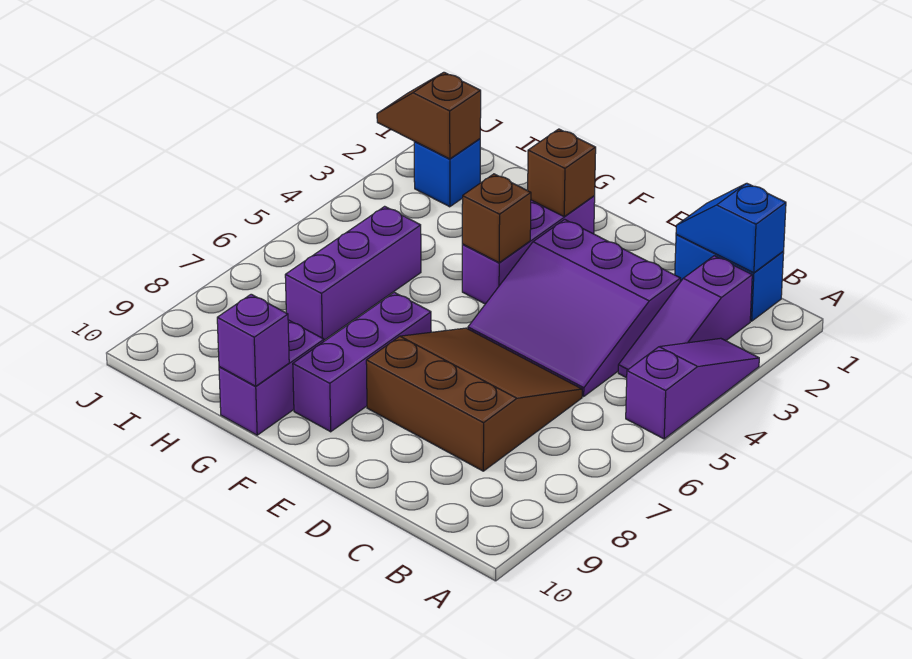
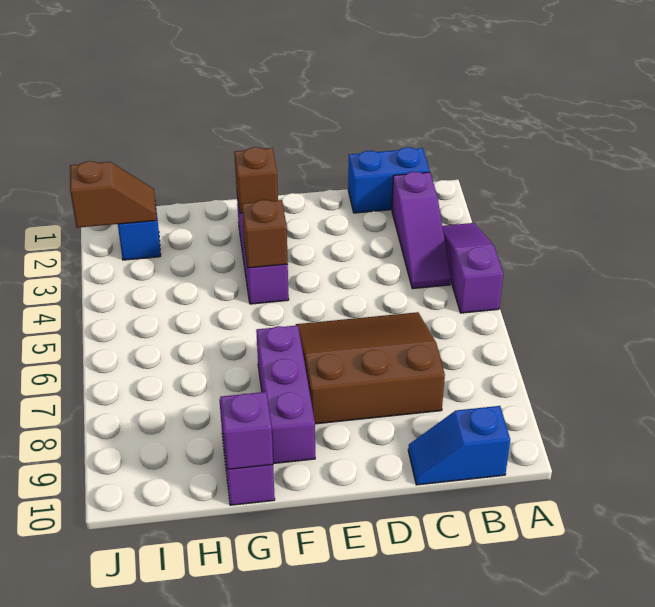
blue slope B1:C1 level 2 top B -> blue slope B10:C10 level 1 top B
purple slope C3:E5 level 1 top 3 -> none
purple brick H5:H7 level 1 -> none
brown slope I2:J2 level 2 top I -> brown slope I2:J2 level 2 top J

